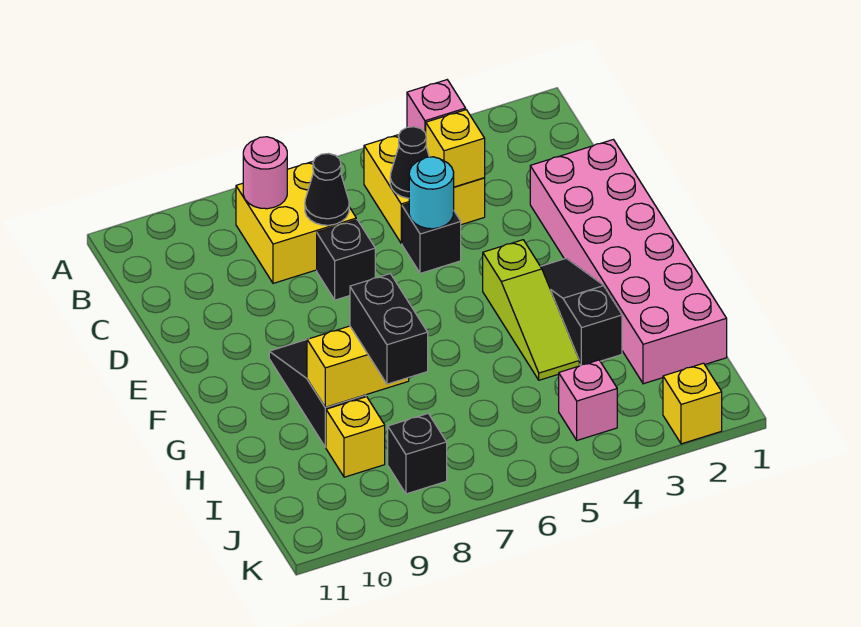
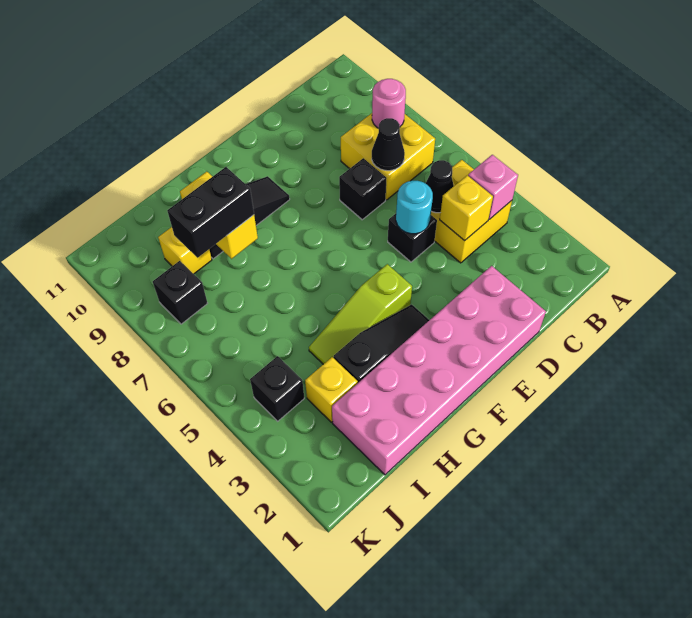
pink brick J4 level 1 -> black brick J4 level 1
yellow brick K2 level 1 -> yellow brick I3 level 1

